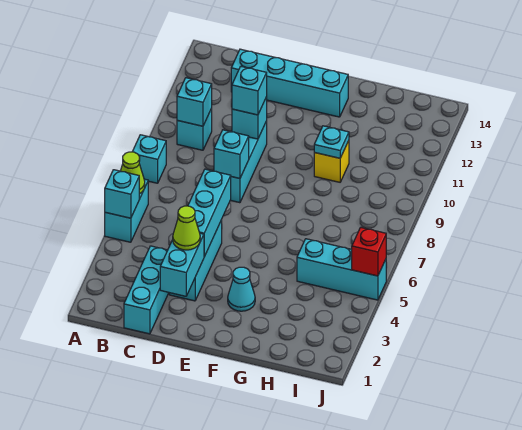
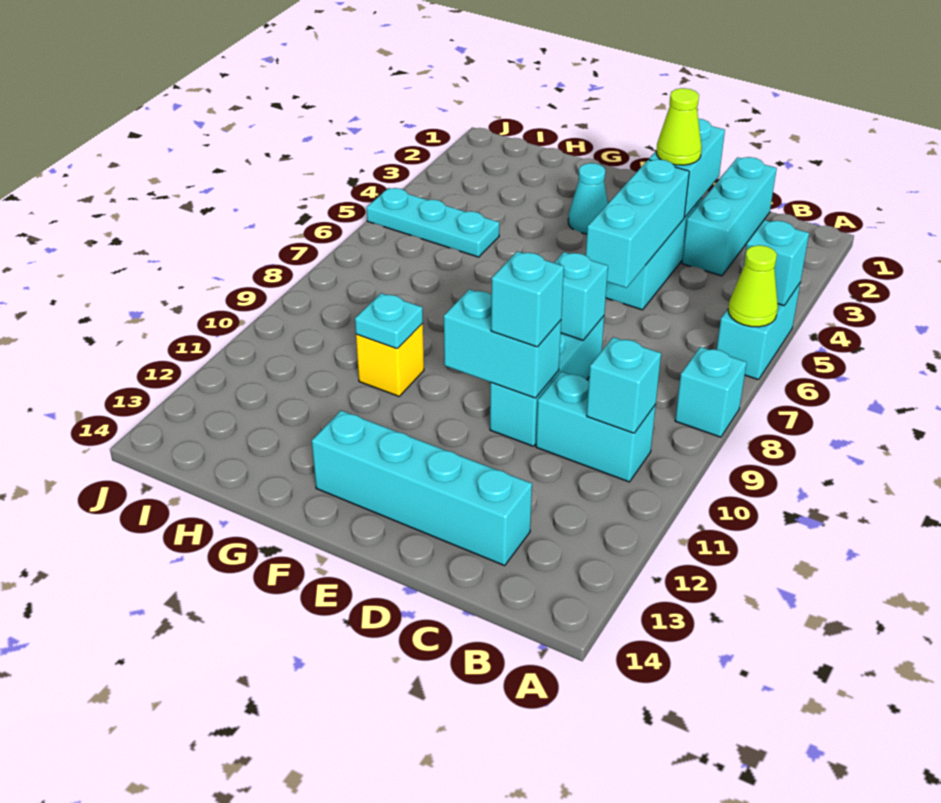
cyan brick B10 level 1 -> cyan brick B10:C10 level 1
cyan brick D10 level 2 -> cyan brick D10:E10 level 2
cyan brick H5:J5 level 1 -> cyan plate H5:J5 level 1
red brick J5 level 2 -> none

